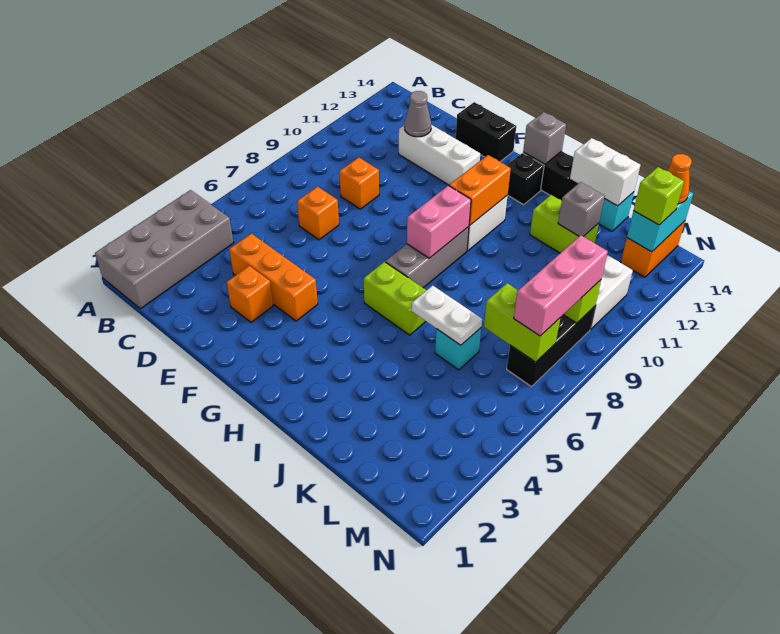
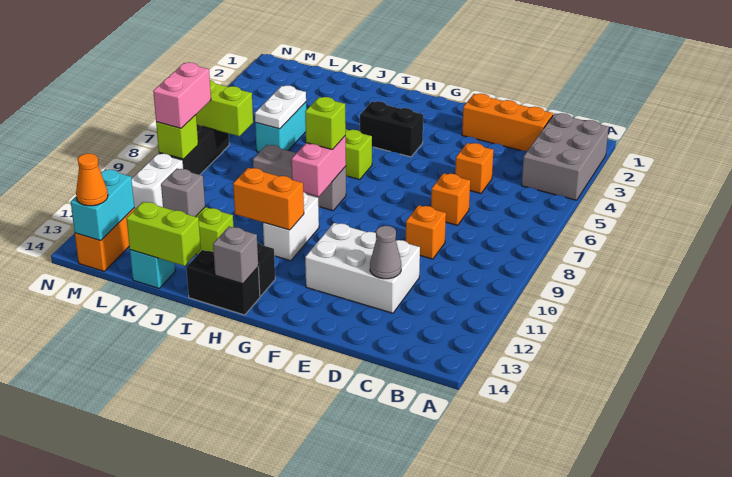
grey brick A1:B4 level 1 -> grey brick A2:B4 level 1
orange brick D4:F4 level 1 -> orange brick C2:E2 level 1
white brick D12:F12 level 1 -> white brick D11:F12 level 1
orange brick E3 level 1 -> orange brick D5 level 1
black brick E14:F14 level 1 -> black brick G4:H4 level 1
grey brick H7:H9 level 1 -> grey brick H8:J8 level 1
orange brick H10:H11 level 2 -> orange brick H11:I11 level 2
white plate J6:K6 level 2 -> white plate K5:K6 level 2
white brick J14:K14 level 2 -> lime brick J14:K14 level 2
cyan brick K6 level 1 -> cyan brick K5:K6 level 1
pink brick M7:M9 level 3 -> pink brick M8:M9 level 3
lime brick M13 level 3 -> lime brick H8 level 3

